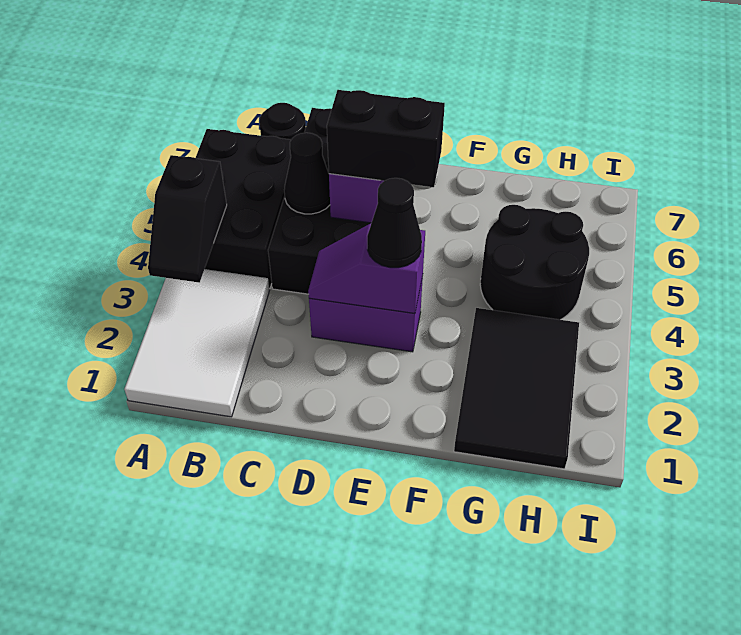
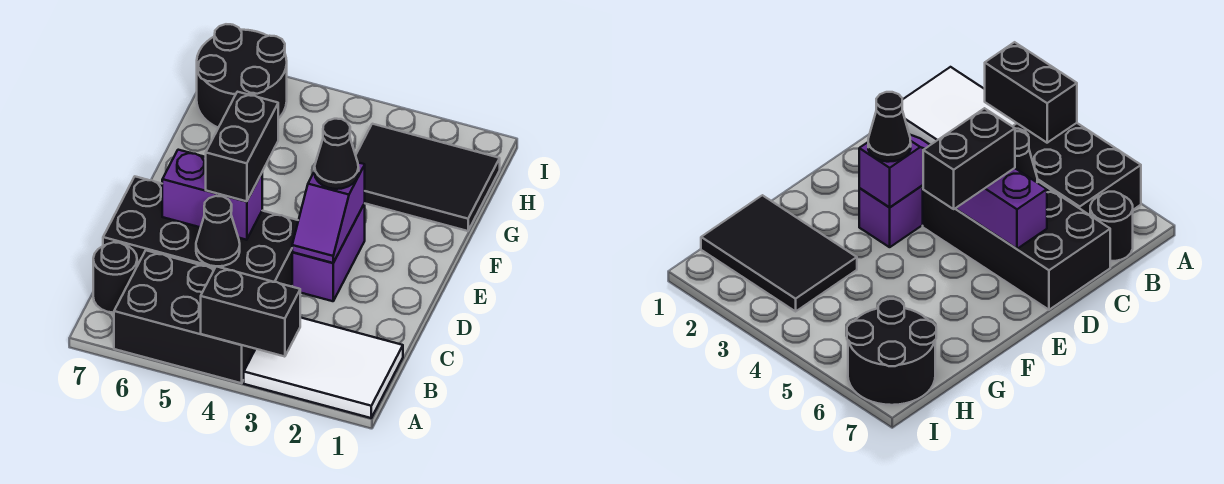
black slope A3:A4 level 2 top 4 -> black brick A3:A4 level 2
black round brick G4:H5 level 1 -> black round brick H6:I7 level 1

